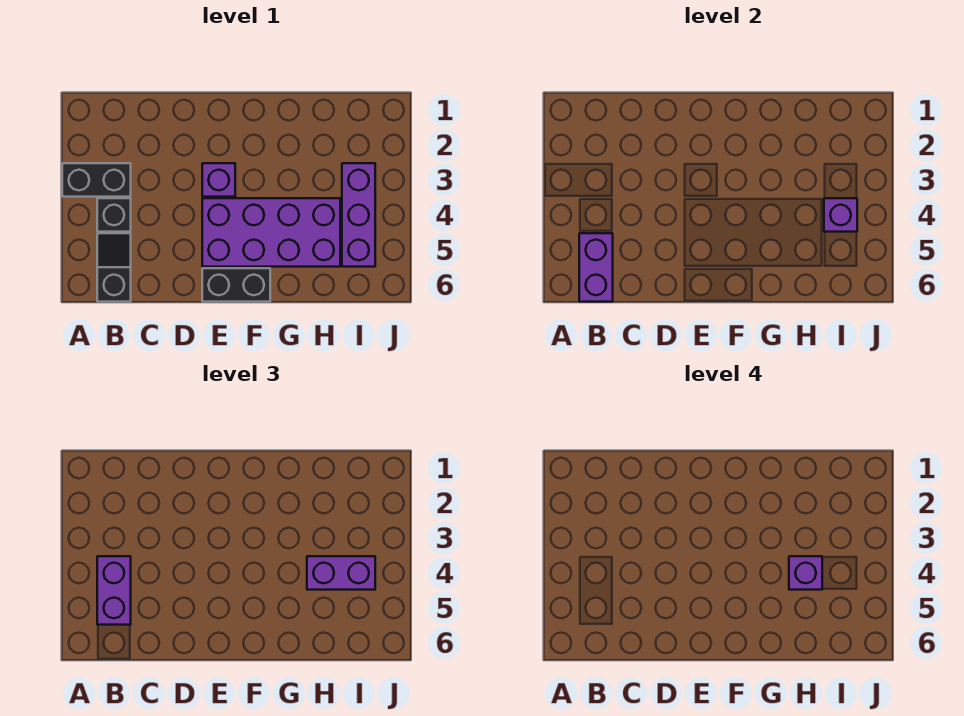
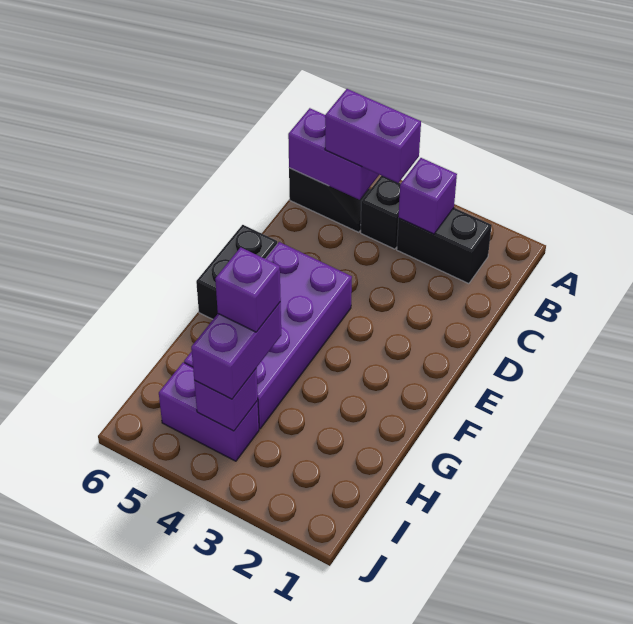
black brick A3:B3 level 1 -> black brick B2:B3 level 1
purple brick E3 level 1 -> purple brick B3 level 2
purple brick I3:I5 level 1 -> purple brick I4:I5 level 1

